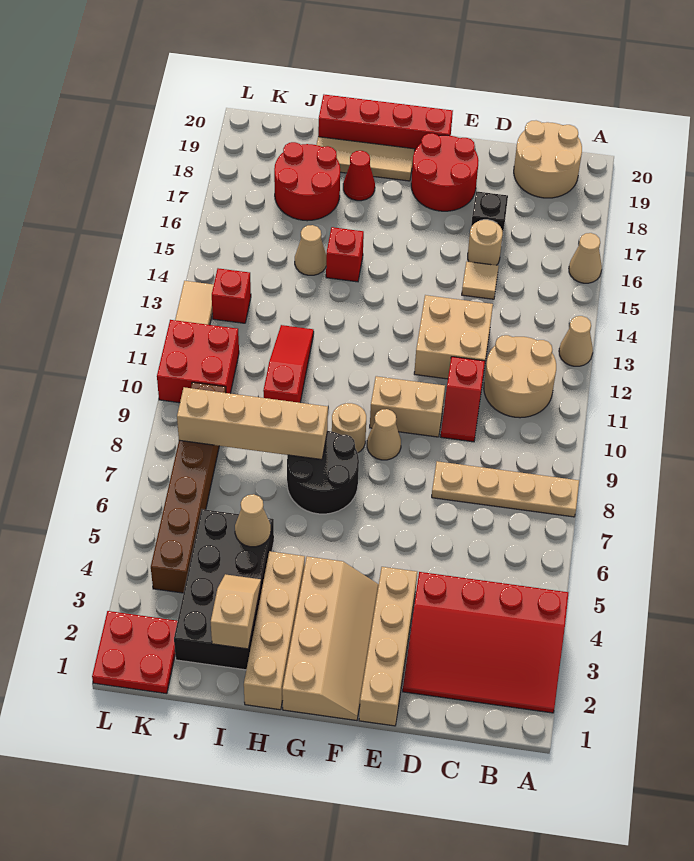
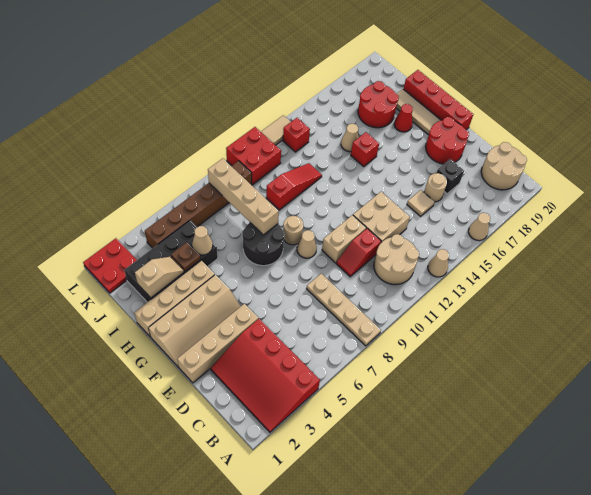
tan brick E10:F10 level 1 -> tan brick E10:E11 level 1
none -> brown plate I4 level 2

